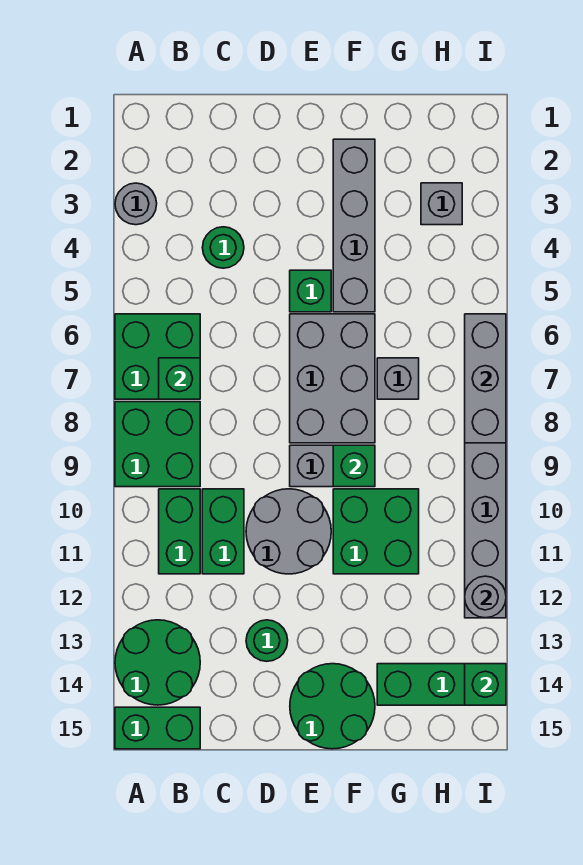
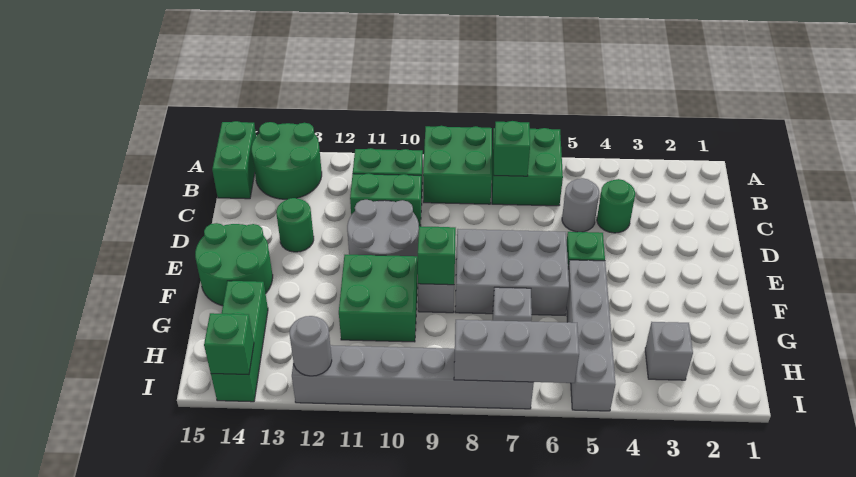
grey round brick A3 level 1 -> grey round brick C5 level 1
grey brick F2:F5 level 1 -> grey brick F5:I5 level 1

